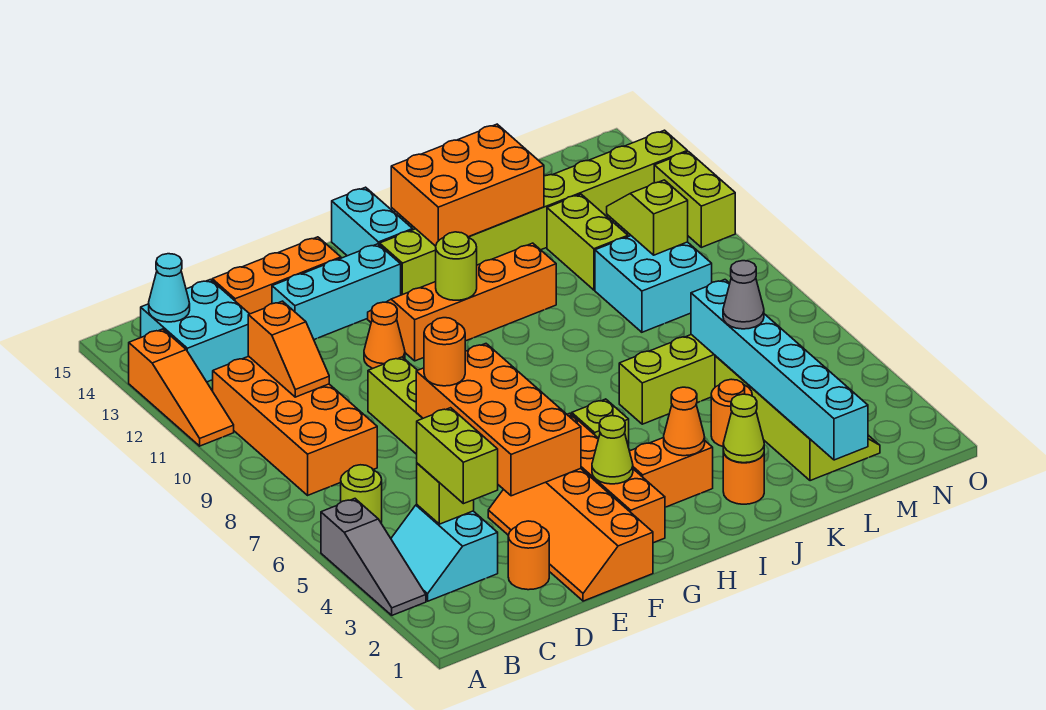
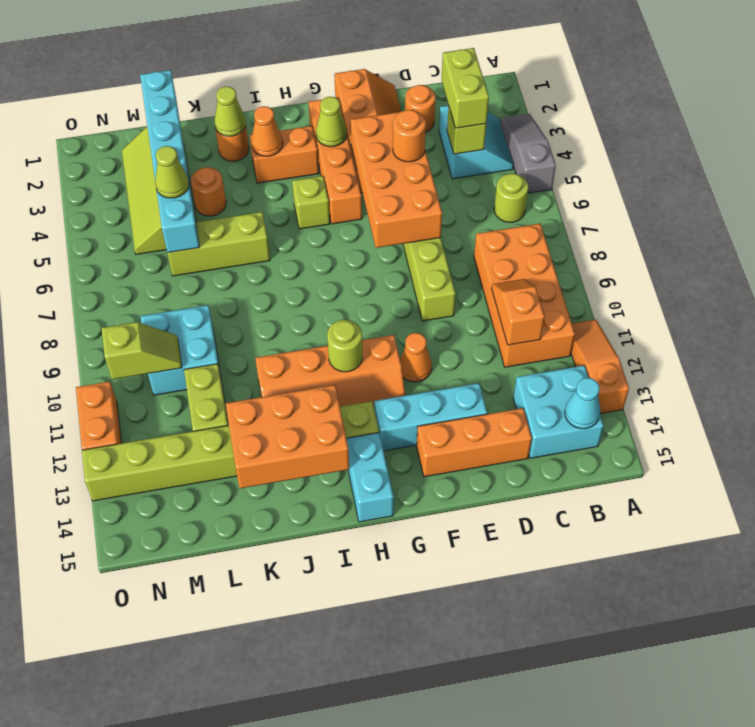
orange round brick E7 level 3 -> orange round brick E5 level 3
grey cone L5 level 3 -> lime cone L5 level 3
lime slope M10:M11 level 2 top 10 -> lime slope M10:N10 level 2 top N
lime brick O11:O12 level 1 -> orange brick O11:O12 level 1

